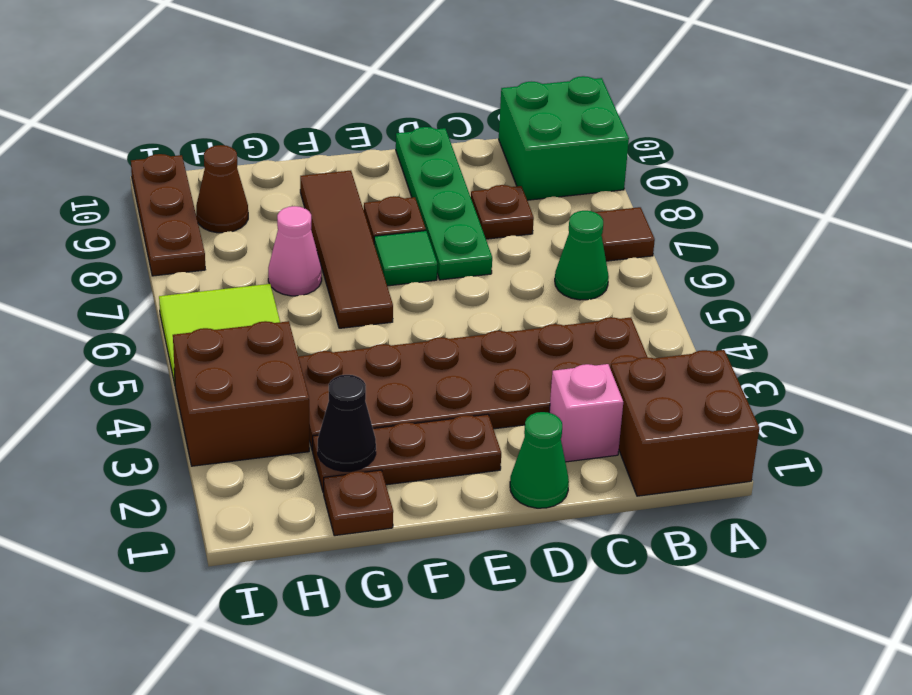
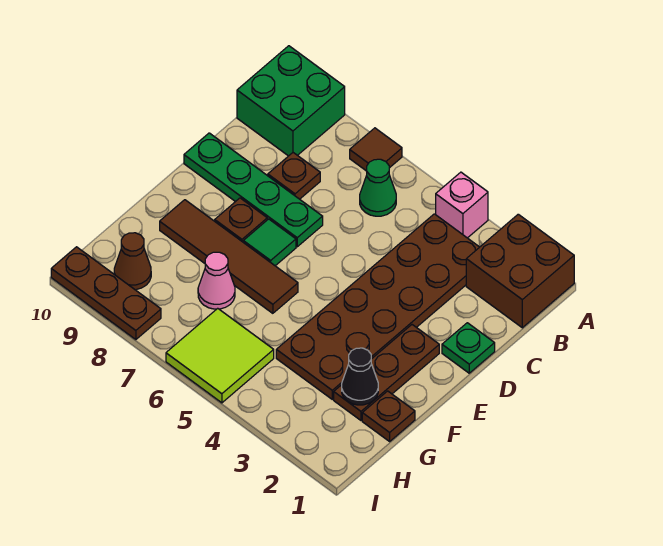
pink brick C2 level 1 -> pink brick A4 level 1
green cone D1 level 1 -> green plate D1 level 1
brown brick H3:I4 level 1 -> none

